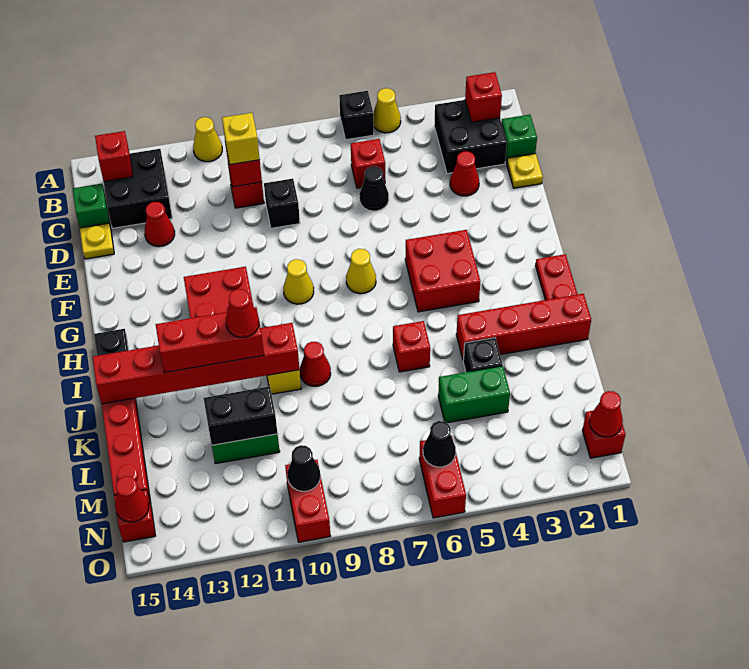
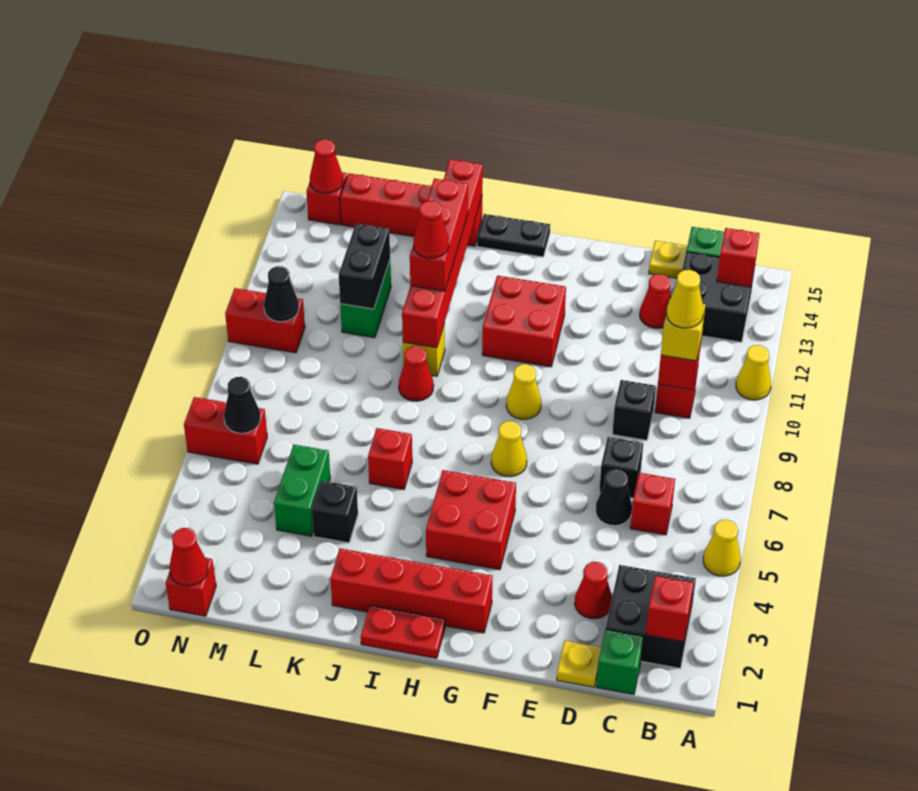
black brick A6 level 1 -> black brick D7 level 1
none -> yellow cone C10 level 4
red brick J1:J4 level 1 -> red brick G2:J2 level 1

